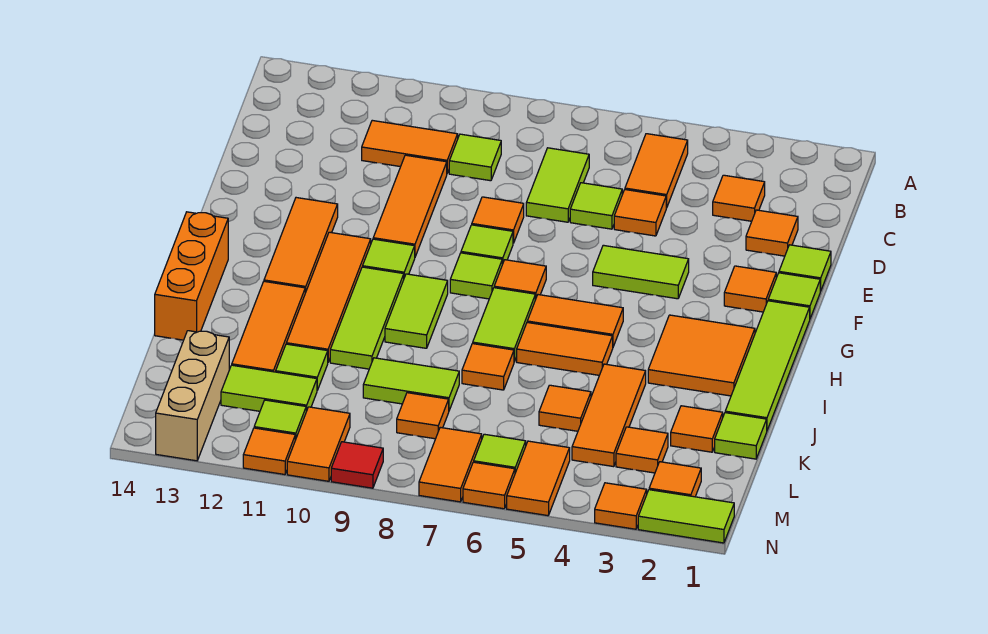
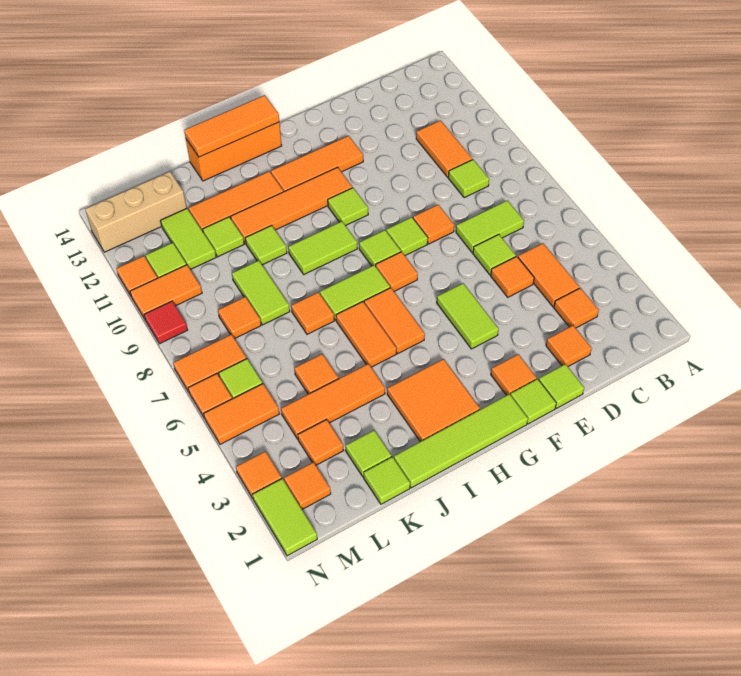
orange tile B5:C5 level 1 -> orange tile C4:C5 level 1
orange tile D10:F10 level 1 -> orange tile H14:J14 level 2
lime tile H10:J10 level 1 -> lime tile J10 level 1
orange tile K2 level 1 -> lime tile K2 level 1

